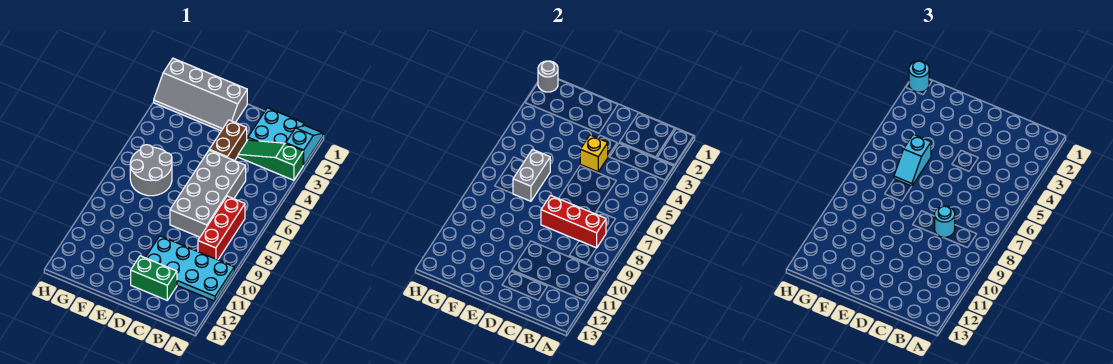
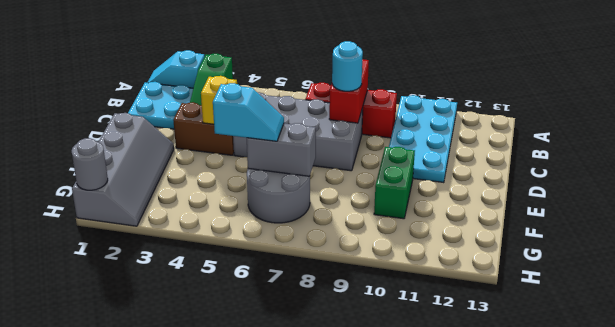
red brick B8:D8 level 2 -> red brick B8:C8 level 2
green brick C12:D12 level 1 -> green brick E10:F10 level 1
cyan round brick H1 level 3 -> none

